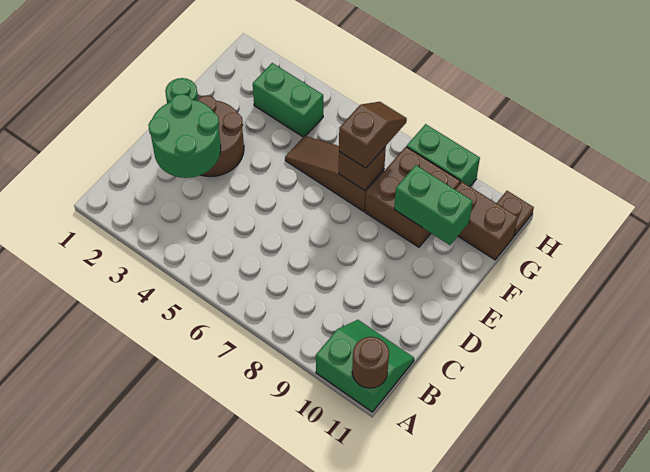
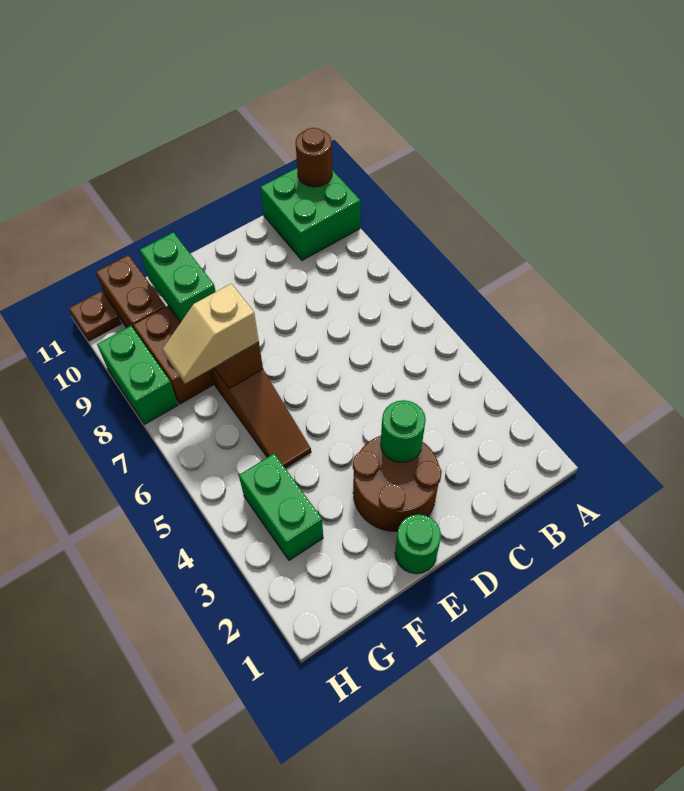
green slope A10:B11 level 1 top A -> green brick A10:B11 level 1
green round brick C2:D3 level 2 -> green round brick D3 level 2
brown slope F7:G7 level 3 top F -> tan slope F7:G7 level 3 top F

